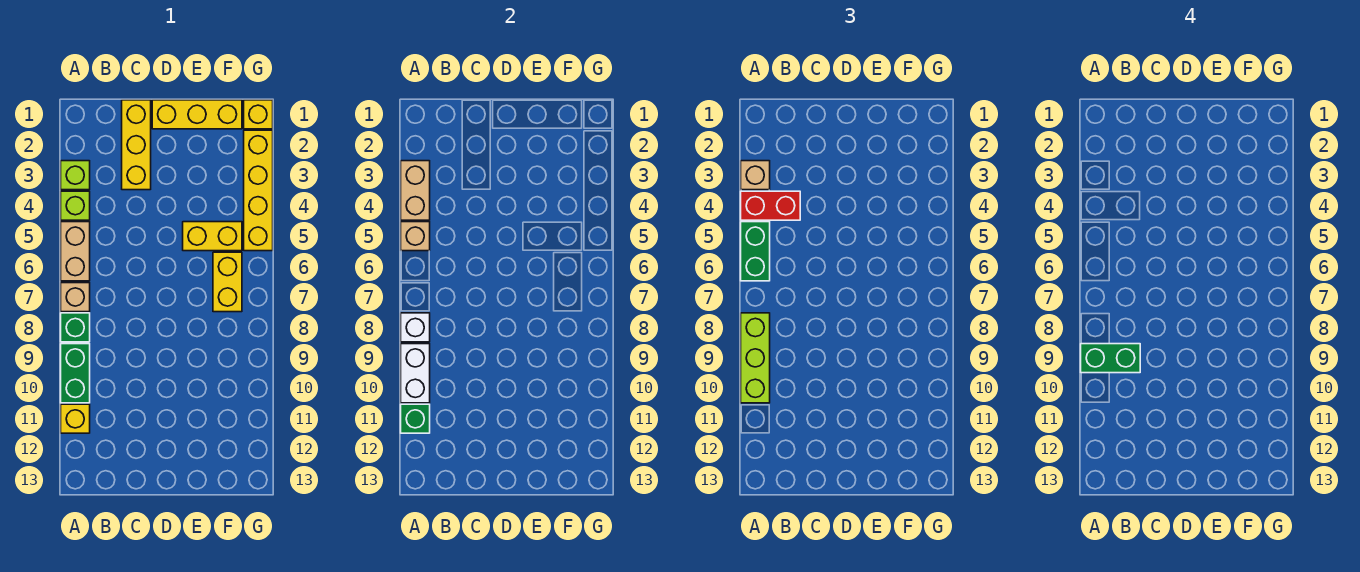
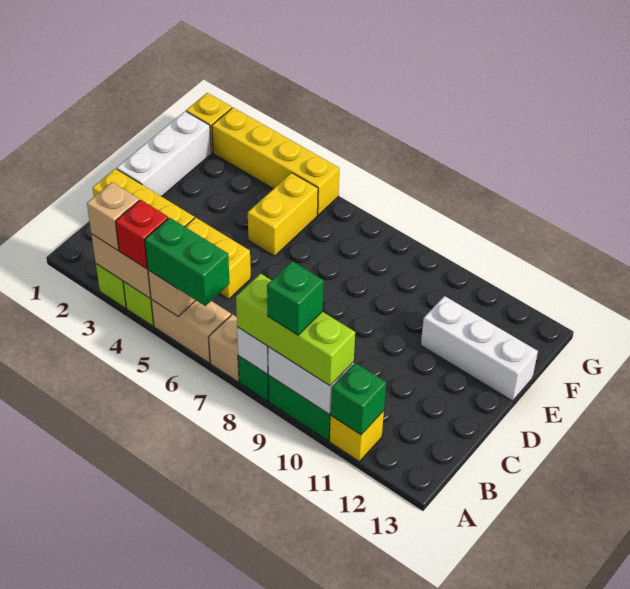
red brick A4:B4 level 3 -> red brick A4 level 3
green brick A9:B9 level 4 -> green brick A9 level 4
yellow brick D1:F1 level 1 -> white brick D1:F1 level 1
none -> white brick E11:E13 level 1
yellow brick F6:F7 level 1 -> yellow brick C4:C5 level 1

